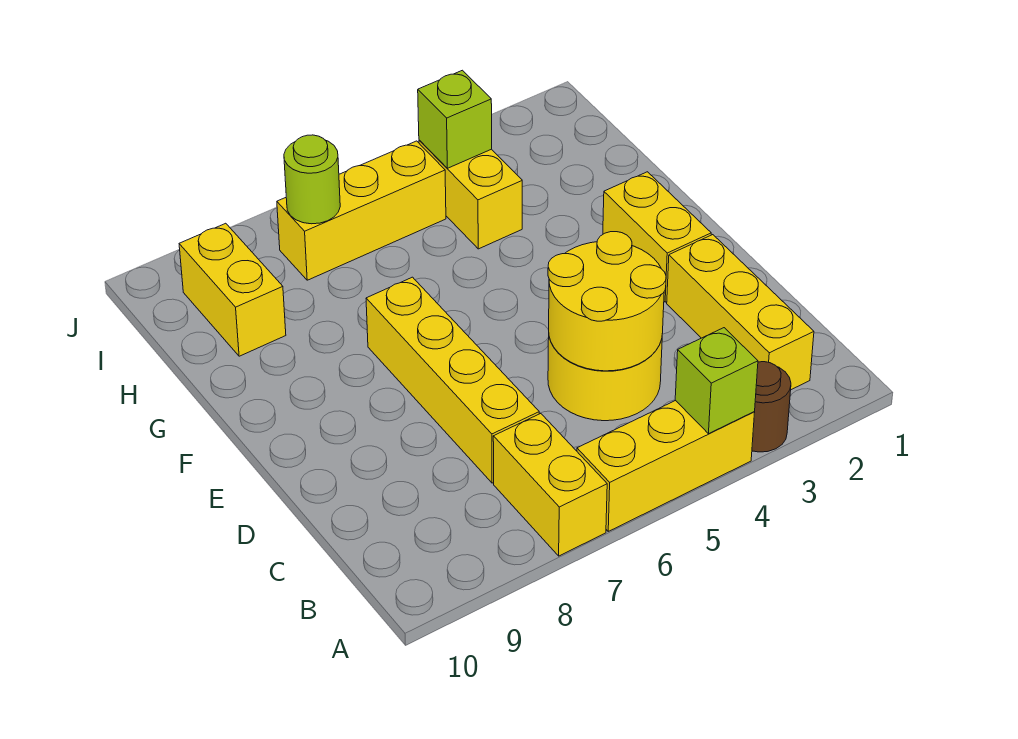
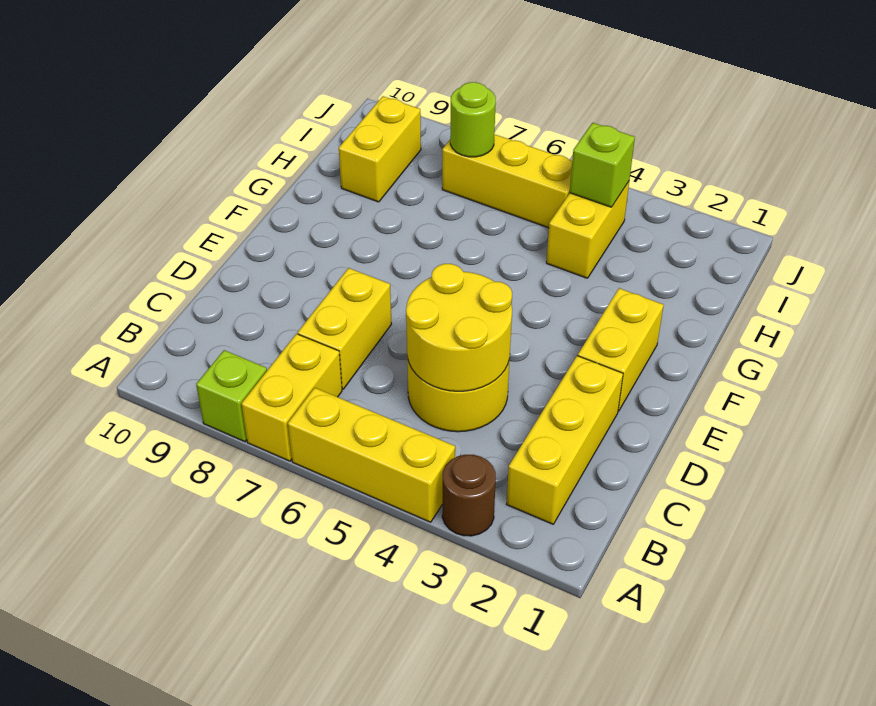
lime brick A4 level 2 -> lime brick A8 level 1
yellow brick C7:F7 level 1 -> yellow brick C7:D7 level 1

